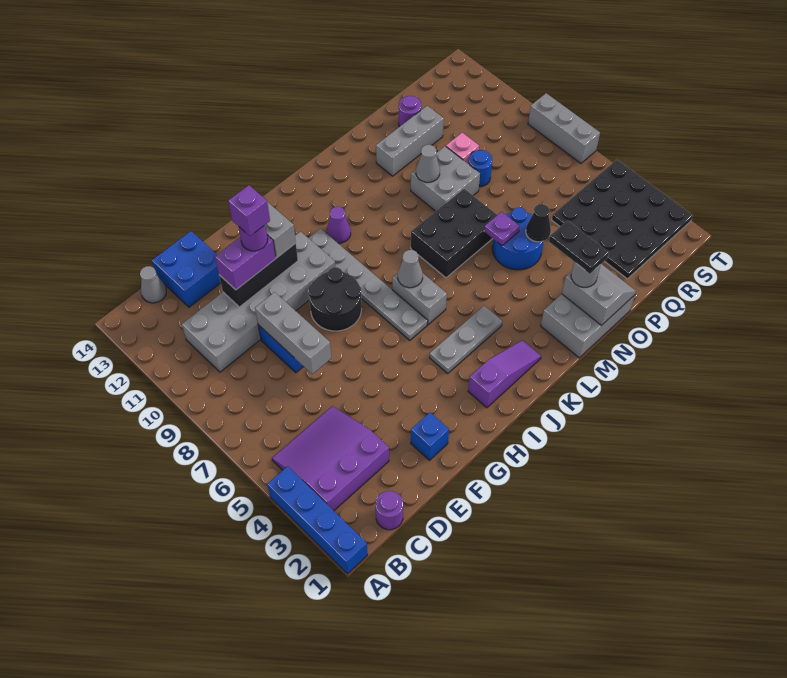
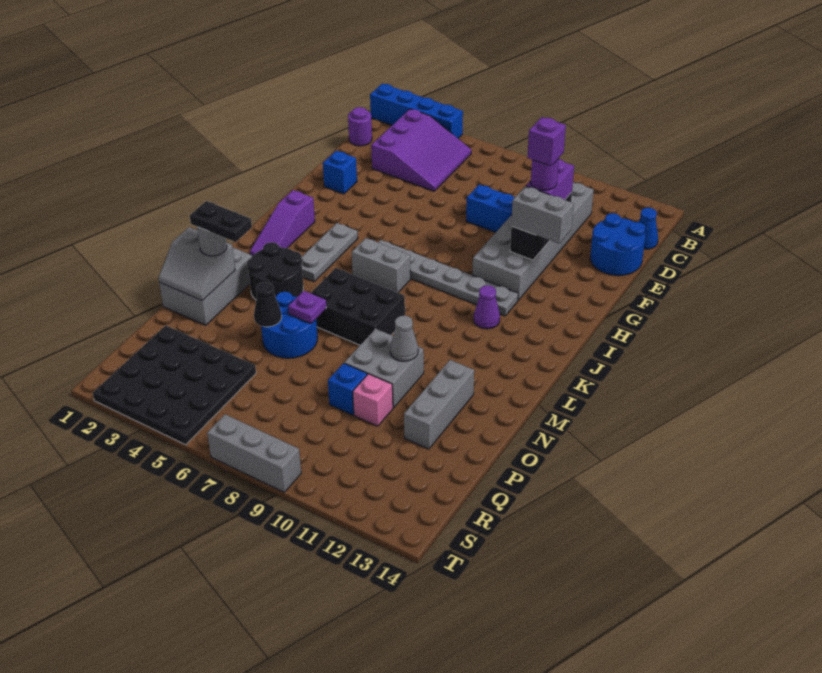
grey cone C14 level 1 -> blue cone C14 level 1
blue brick D13:E14 level 1 -> blue round brick D13:E14 level 1
grey brick E7:E9 level 2 -> none
black round brick G8:H9 level 1 -> black round brick L3:M4 level 1
grey cone J7 level 2 -> none
black brick L7:N8 level 1 -> black brick L6:M8 level 1
blue round brick P9 level 1 -> blue brick P9 level 1
purple round brick P13 level 1 -> none

